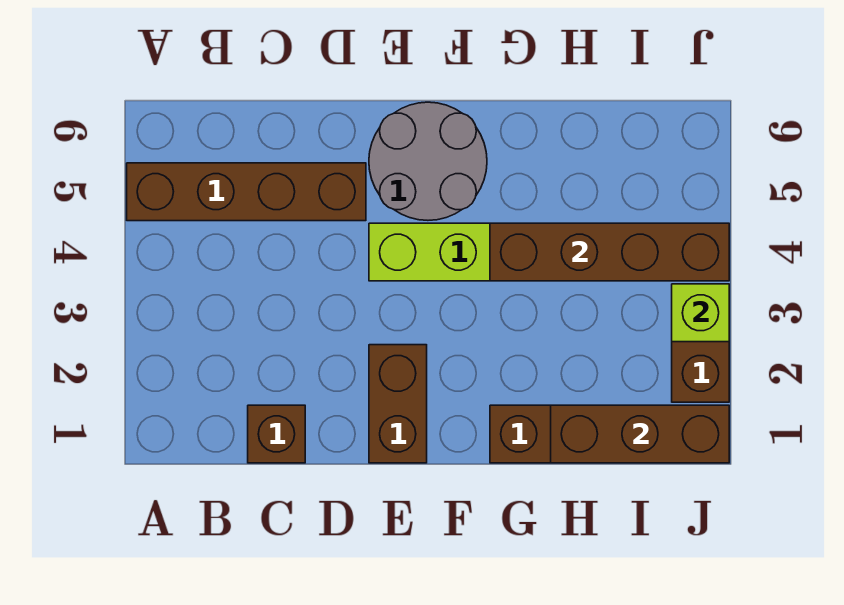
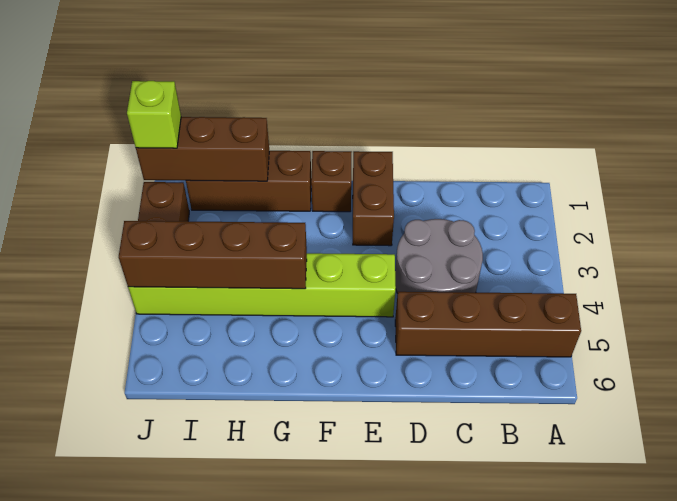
brown brick C1 level 1 -> brown brick F1 level 1
grey round brick E5:F6 level 1 -> grey round brick C3:D4 level 1
lime brick J3 level 2 -> lime brick J1 level 3

